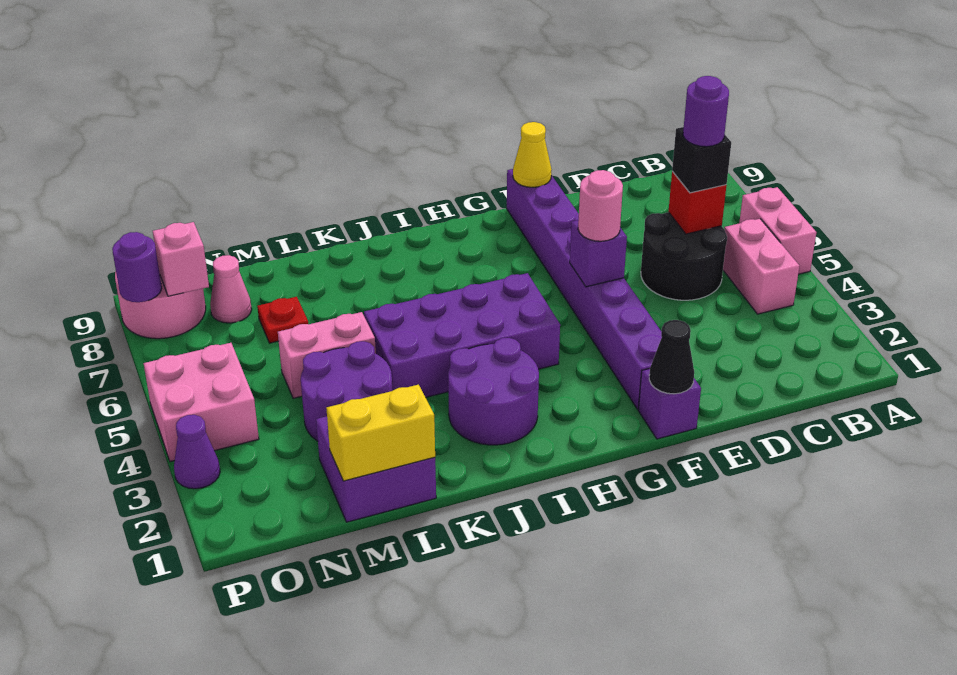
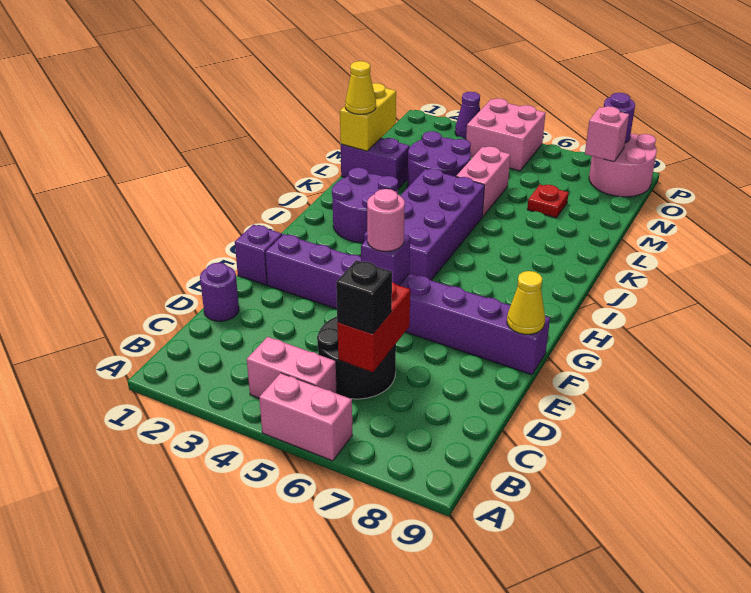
red brick C6 level 2 -> red brick C6:D6 level 2
purple round brick C6 level 4 -> purple round brick D1 level 1
black cone F1 level 2 -> none
purple brick L1:M2 level 1 -> purple brick L1:L2 level 1
none -> yellow cone L1 level 3
pink cone N8 level 1 -> none

